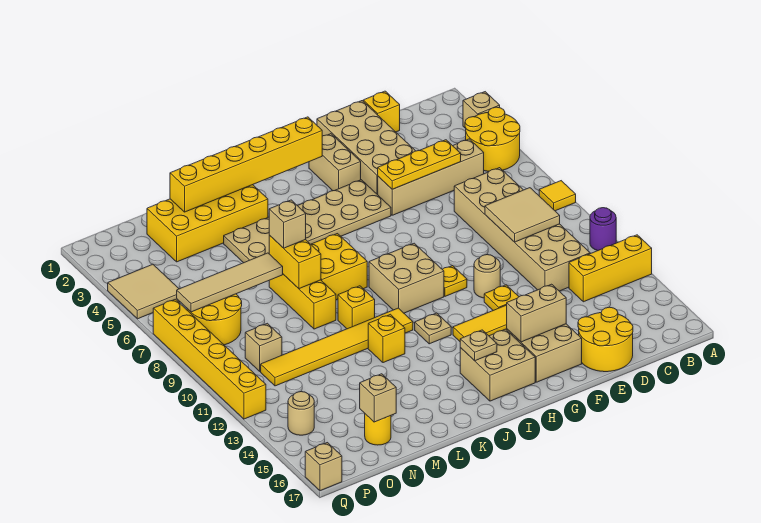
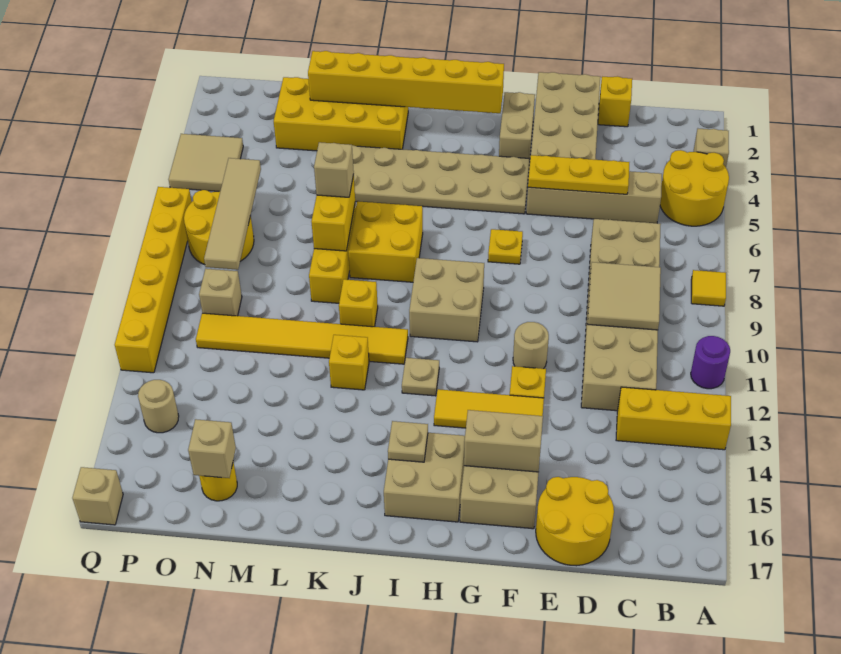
yellow plate G10 level 1 -> yellow plate G7 level 1
tan tile M7:P7 level 2 -> tan tile O6:O9 level 2

